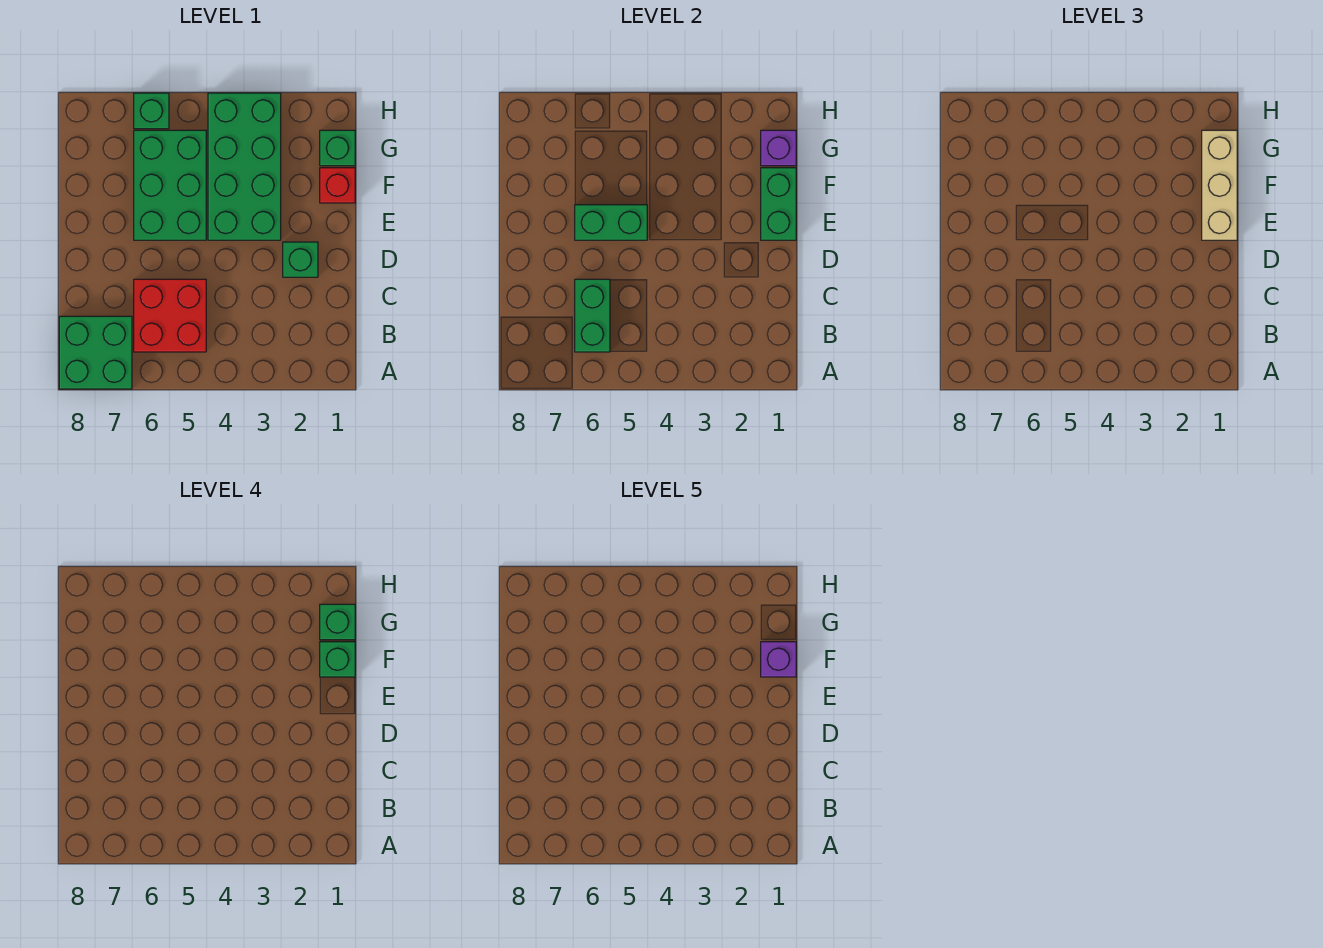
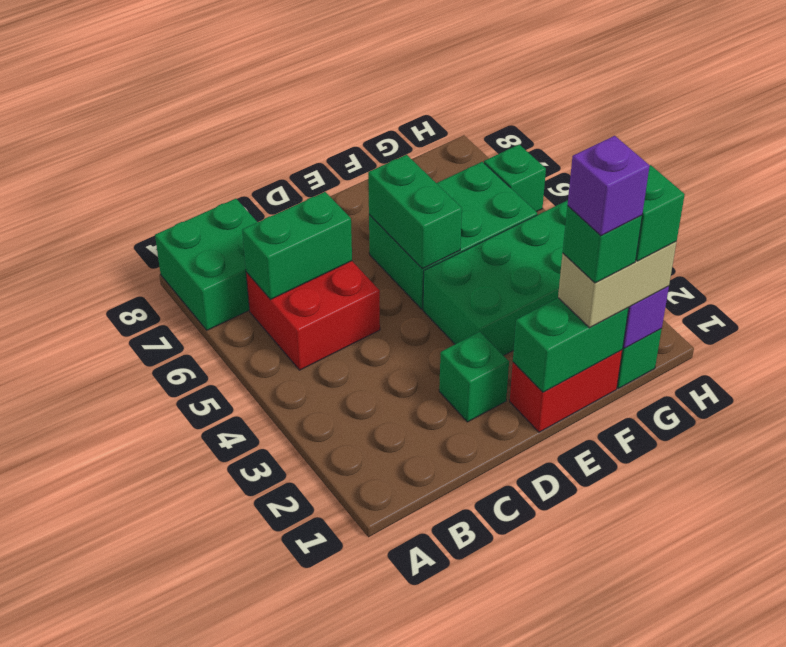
tan brick E1:G1 level 3 -> tan brick F1:G1 level 3
red brick F1 level 1 -> red brick E1:F1 level 1

